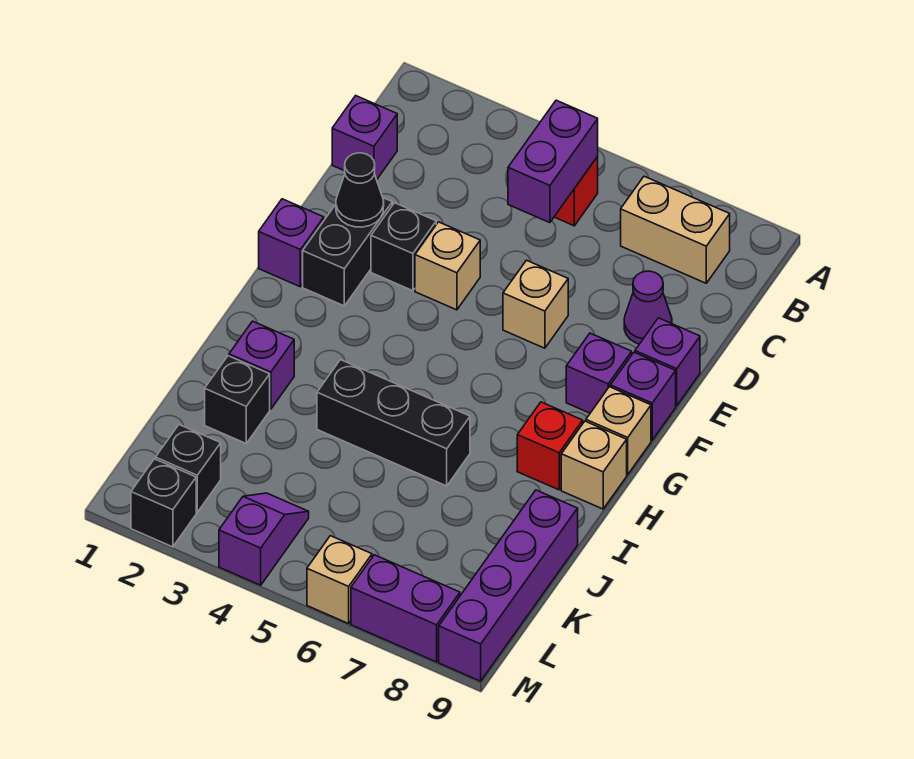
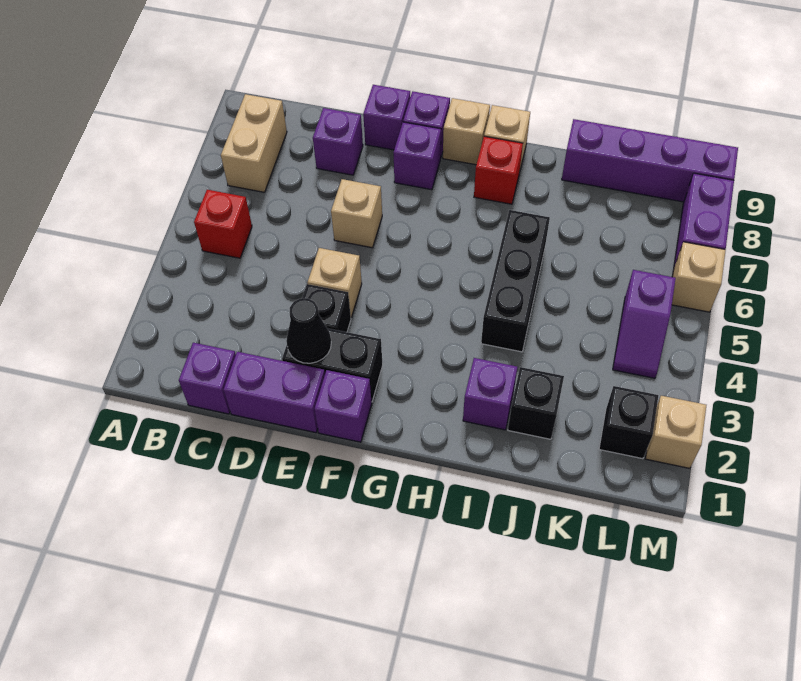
purple brick B5:C5 level 2 -> purple brick D1:E1 level 1
purple cone D8 level 1 -> purple brick D8 level 1
purple slope L4:M4 level 1 top M -> purple slope L4:L5 level 1 top 5
black brick M2 level 1 -> tan brick M2 level 1

